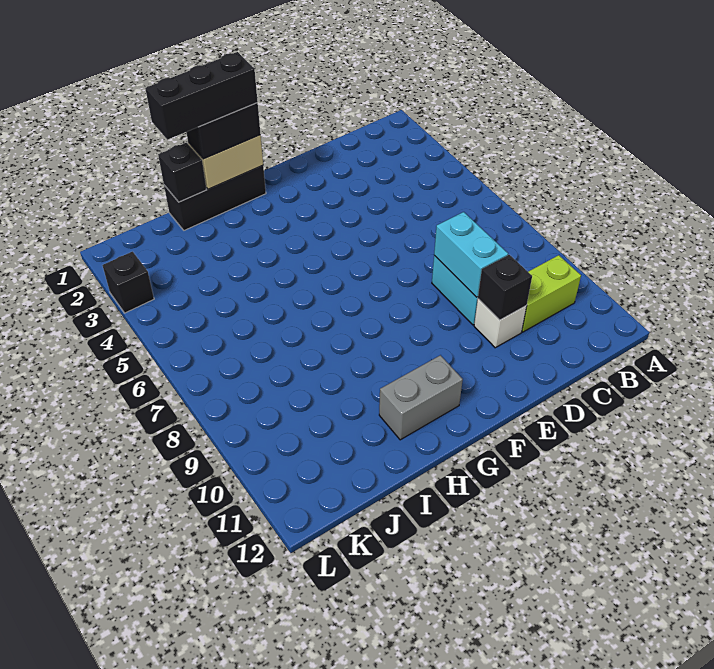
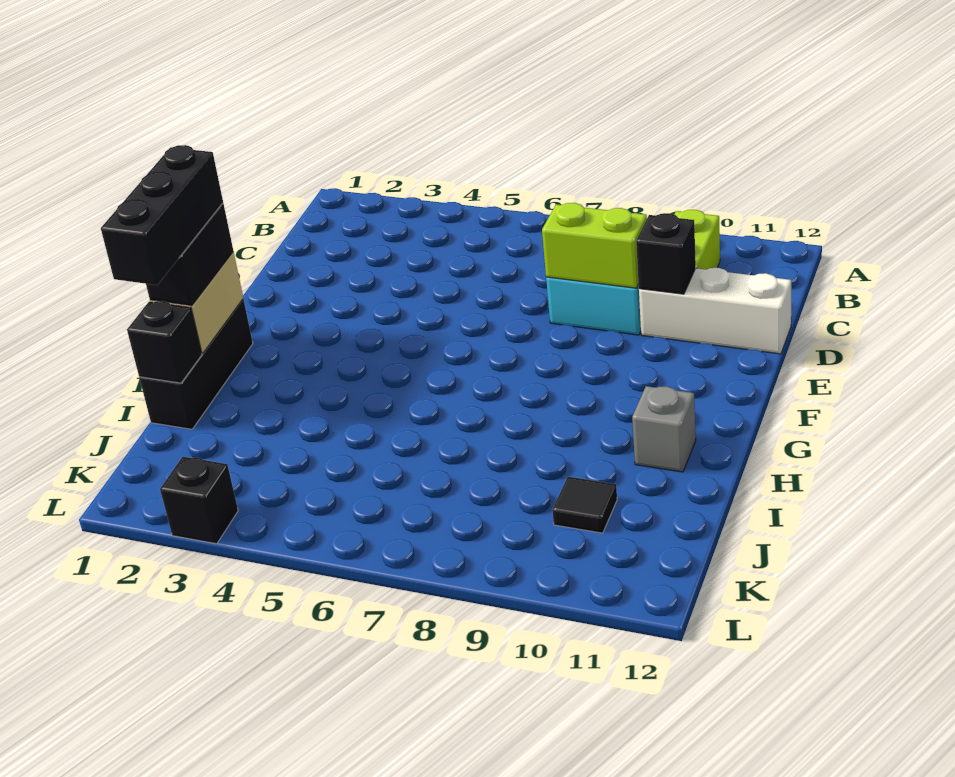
cyan brick D8:D9 level 2 -> lime brick D8:D9 level 2
white brick D10 level 1 -> white brick D10:D12 level 1
grey brick G11:H11 level 1 -> grey brick H11 level 1
none -> black tile J10 level 1

